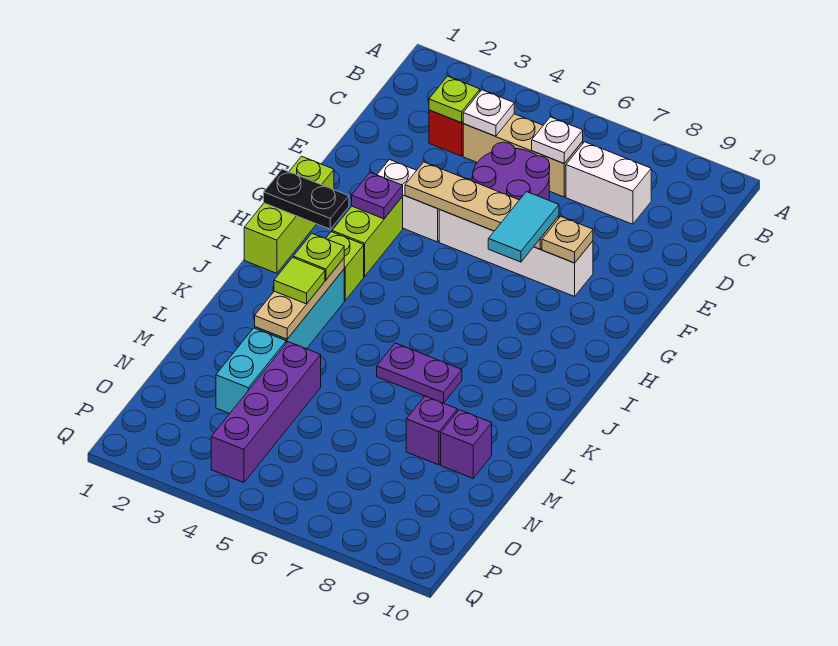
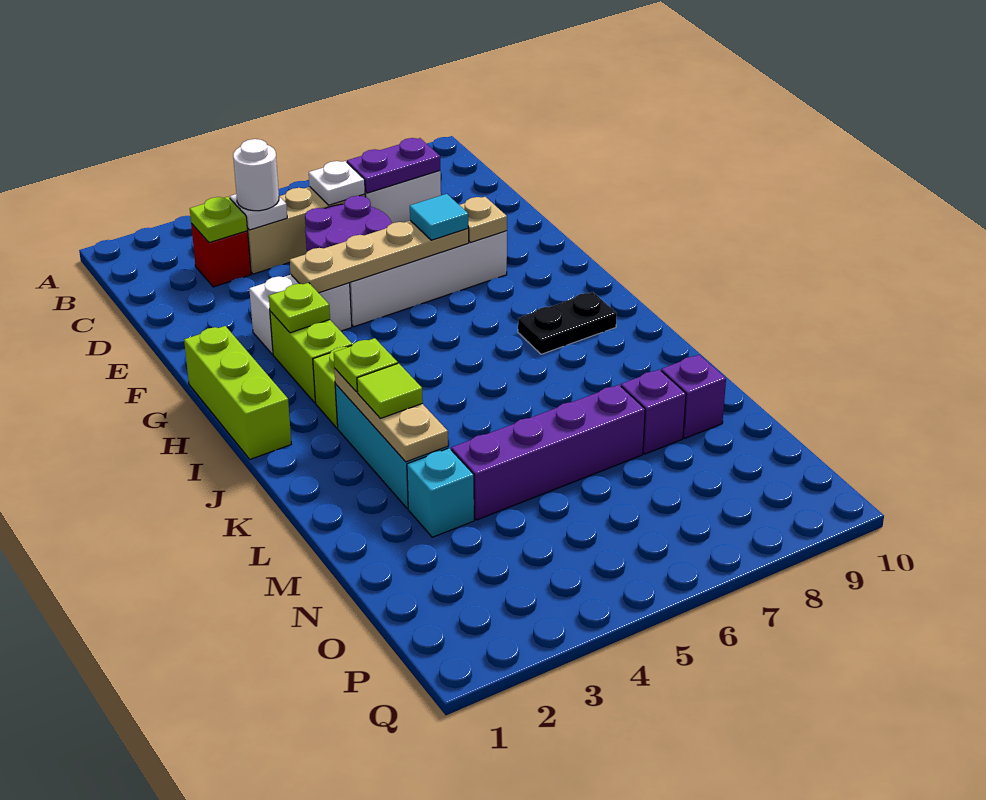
none -> white round brick C4 level 3
cyan tile F7:G7 level 3 -> cyan tile F7 level 3
purple plate G3 level 2 -> lime plate G3 level 2
black plate H1:H2 level 2 -> black plate I8:I9 level 1
purple plate K6:K7 level 1 -> purple plate C7:C8 level 2
cyan brick M3:N3 level 1 -> cyan brick M3 level 1
purple brick M4:P4 level 1 -> purple brick M4:M7 level 1

